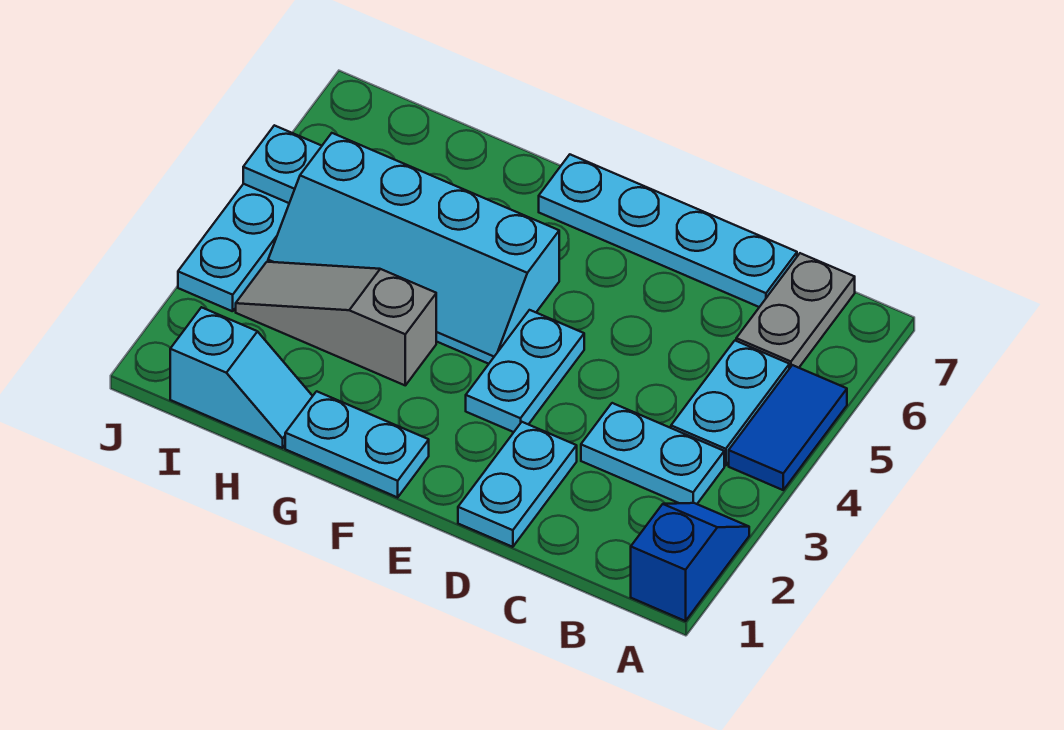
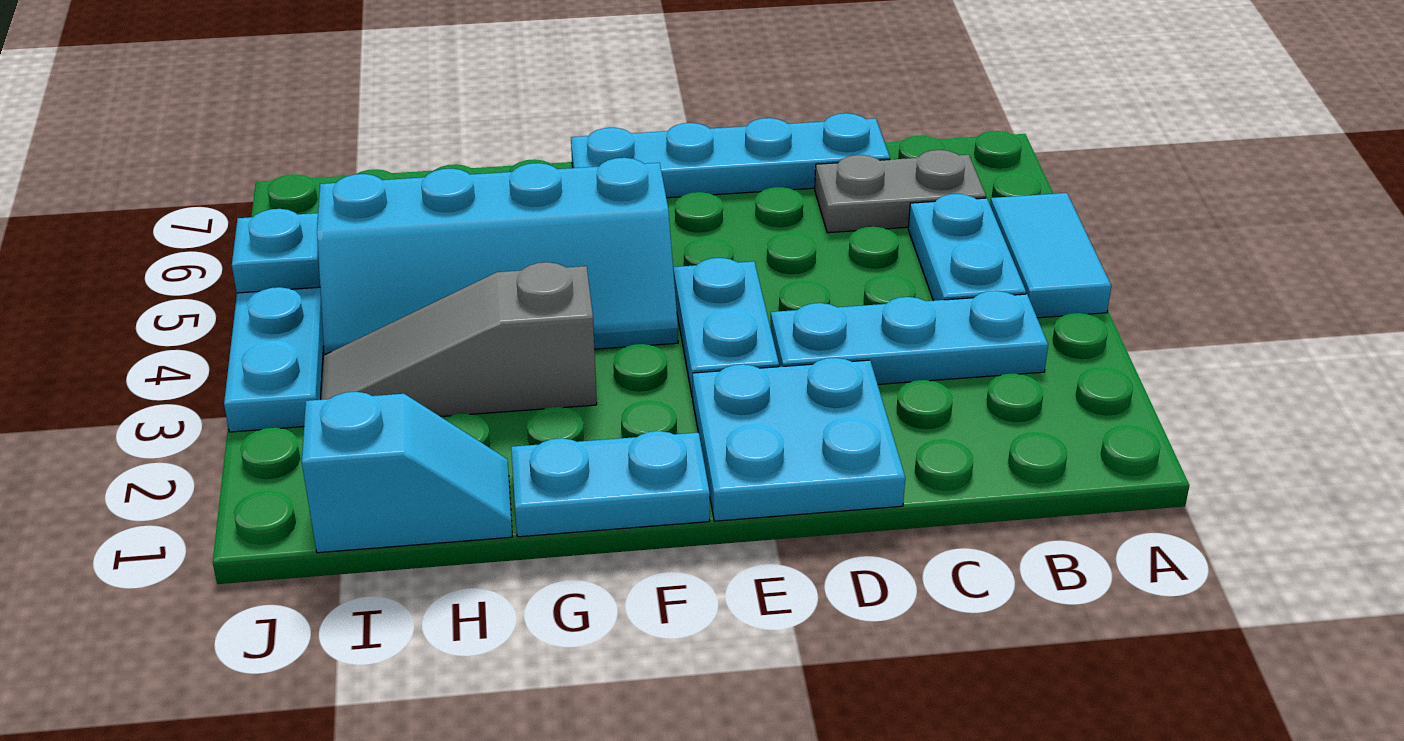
blue slope A1:A2 level 1 top 1 -> none
blue tile A4:A5 level 1 -> cyan tile A4:A5 level 1
cyan plate B3:C3 level 1 -> cyan plate B3:D3 level 1
grey plate B6:B7 level 1 -> grey plate B6:C6 level 1
cyan plate D1:D2 level 1 -> cyan plate D1:E2 level 1

